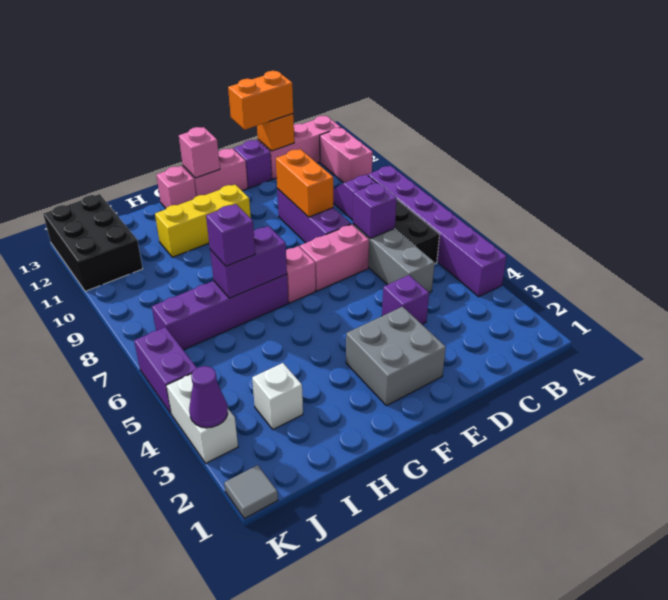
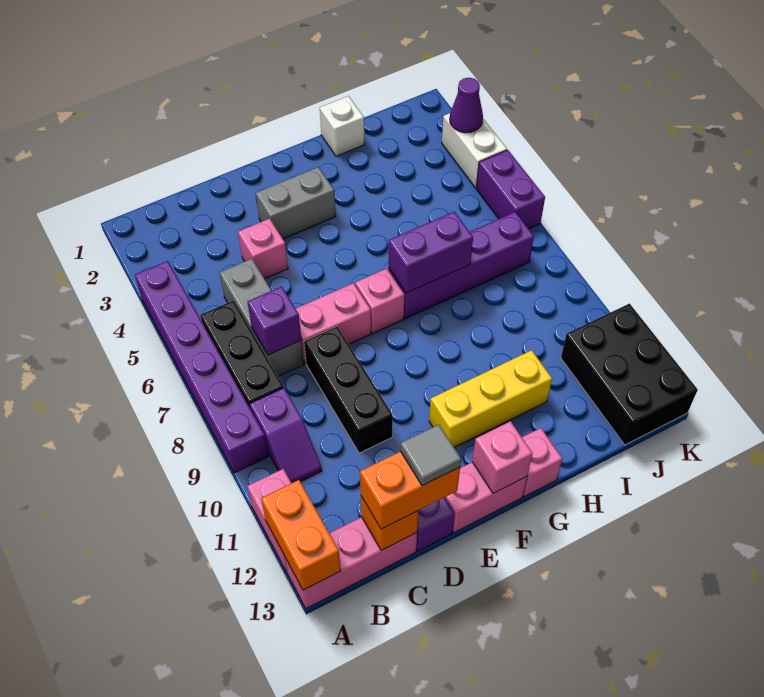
purple brick D4 level 1 -> pink brick D4 level 1
purple brick D8:D10 level 1 -> black brick D8:D10 level 1
orange brick D9:D10 level 2 -> orange brick A12:A13 level 2
grey brick E2:F3 level 1 -> grey brick E3:F3 level 1
purple brick H7 level 3 -> none
white brick I3 level 1 -> white brick H1 level 1
grey tile K1 level 1 -> grey tile D13 level 4

